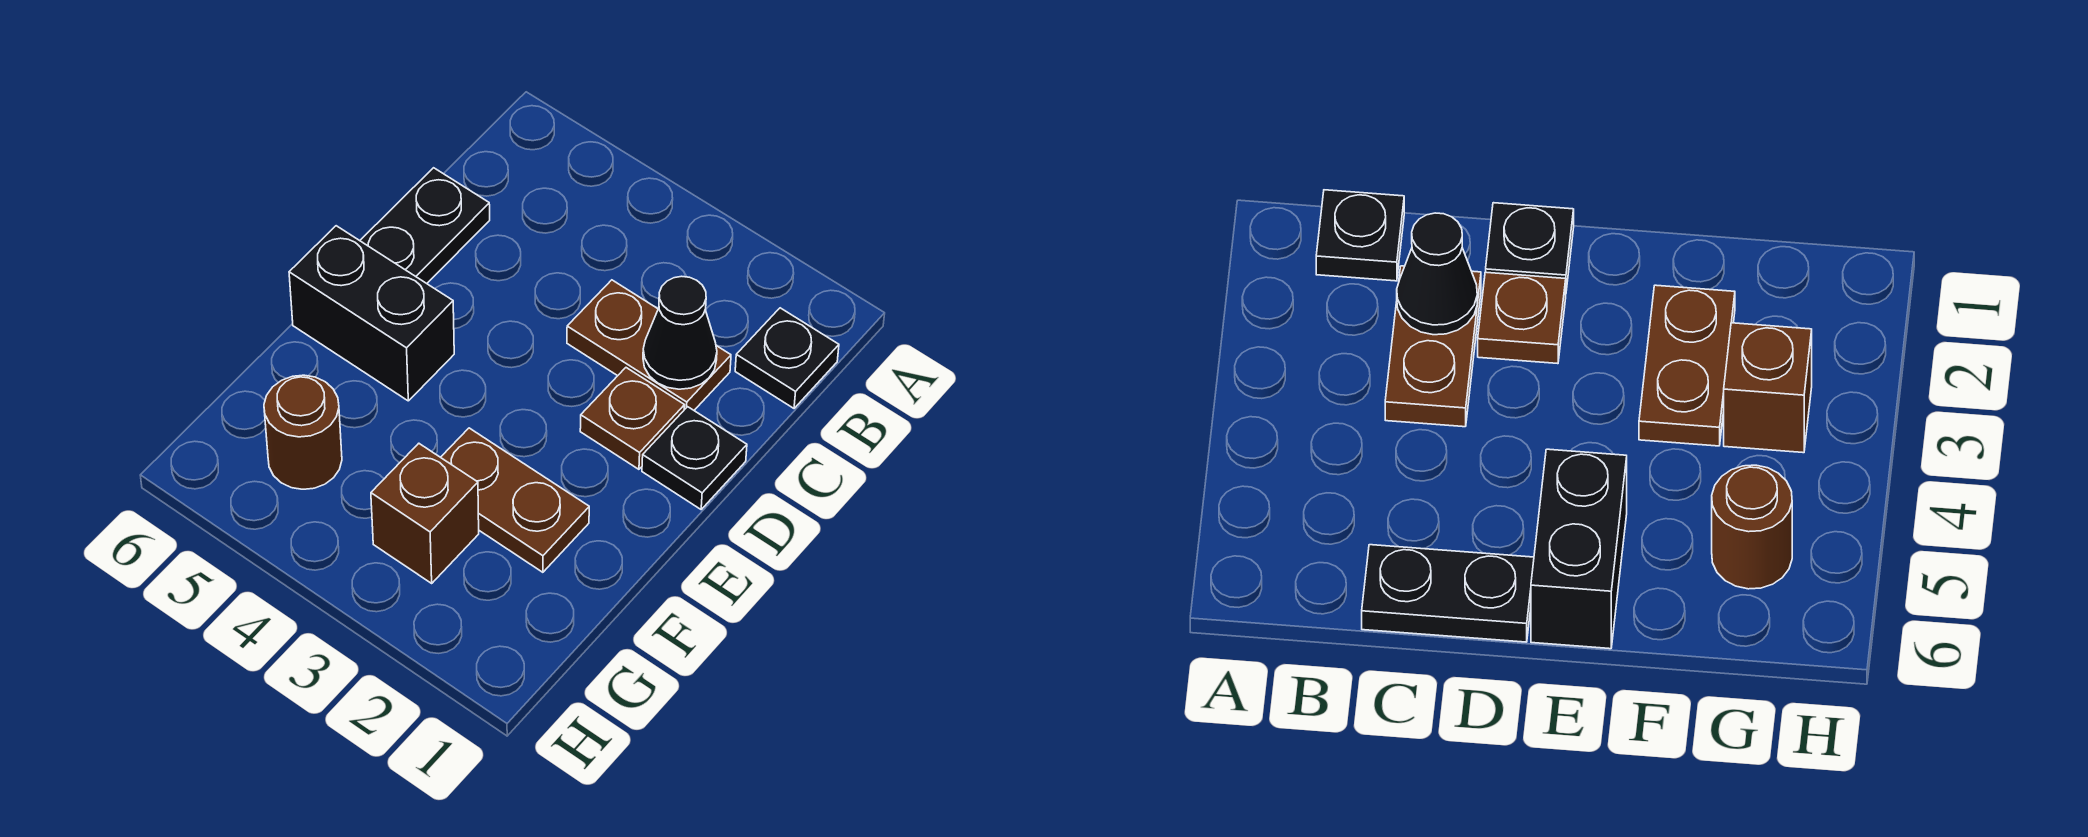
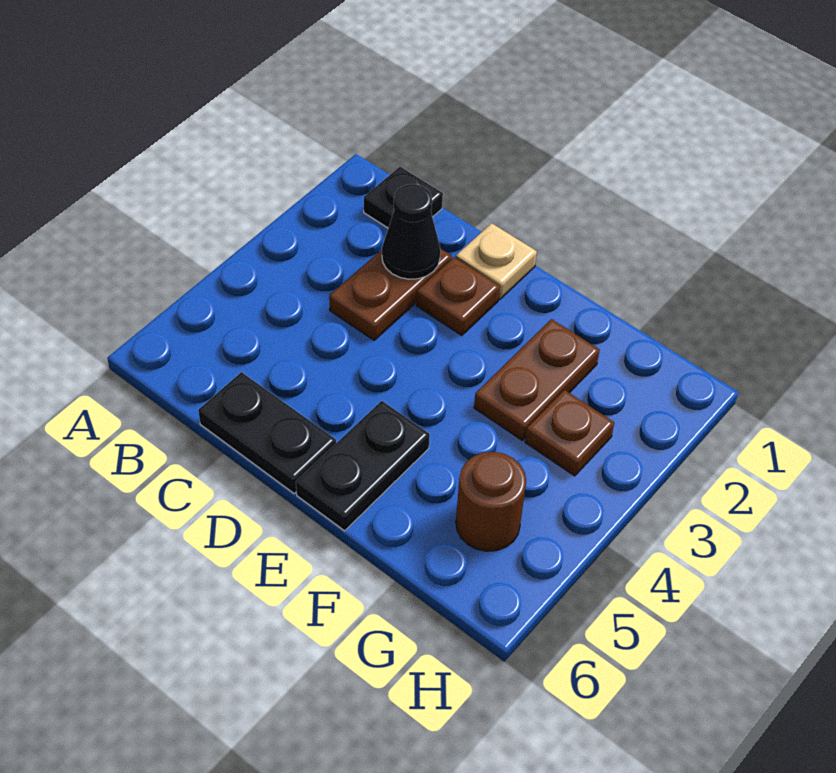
black plate D1 level 1 -> tan plate D1 level 1
black brick E5:E6 level 1 -> black plate E5:E6 level 1
brown brick G3 level 1 -> brown plate G3 level 1

